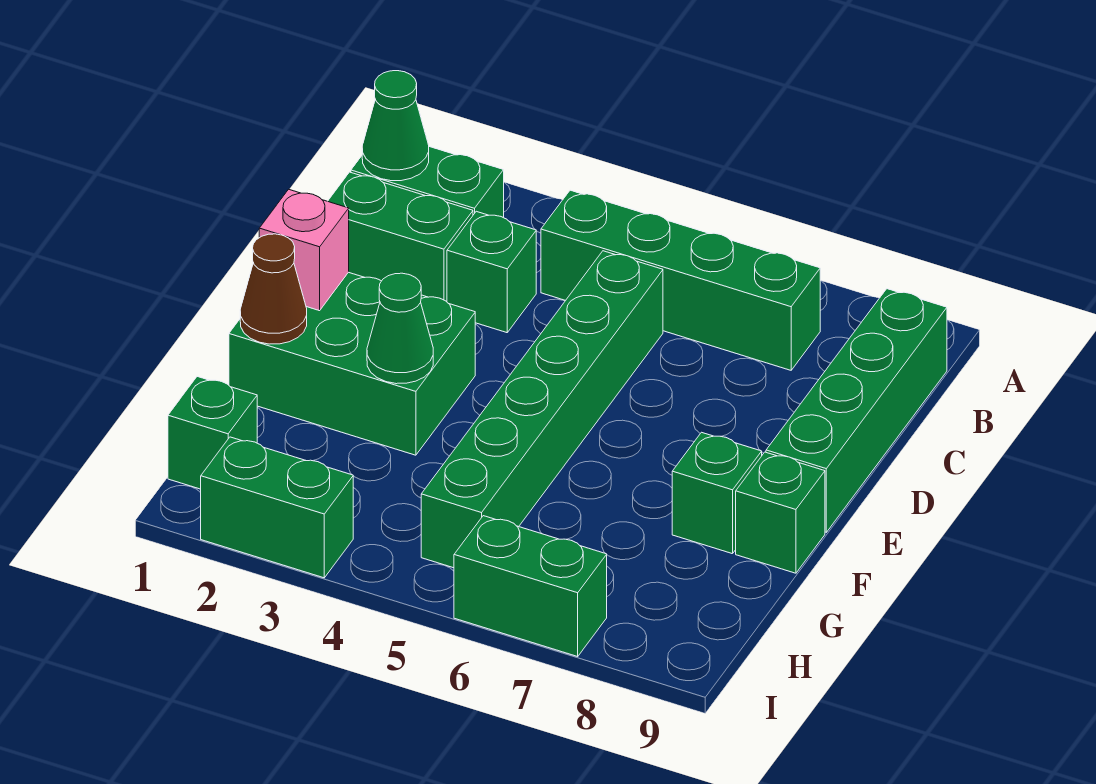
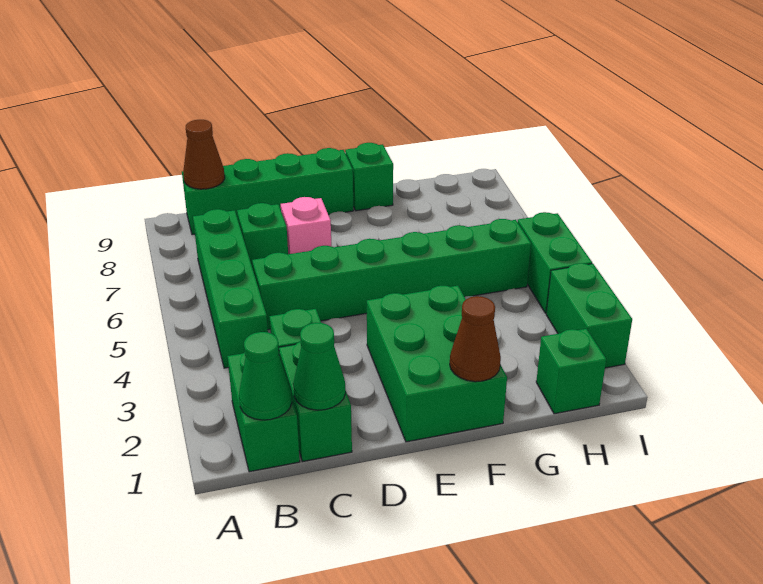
none -> brown cone B9 level 2
pink brick E1 level 2 -> pink brick D7 level 1
green cone F3 level 2 -> green cone C1 level 2
green brick F8 level 1 -> green brick C7 level 1
green brick I6:I7 level 1 -> green brick I4:I5 level 1

